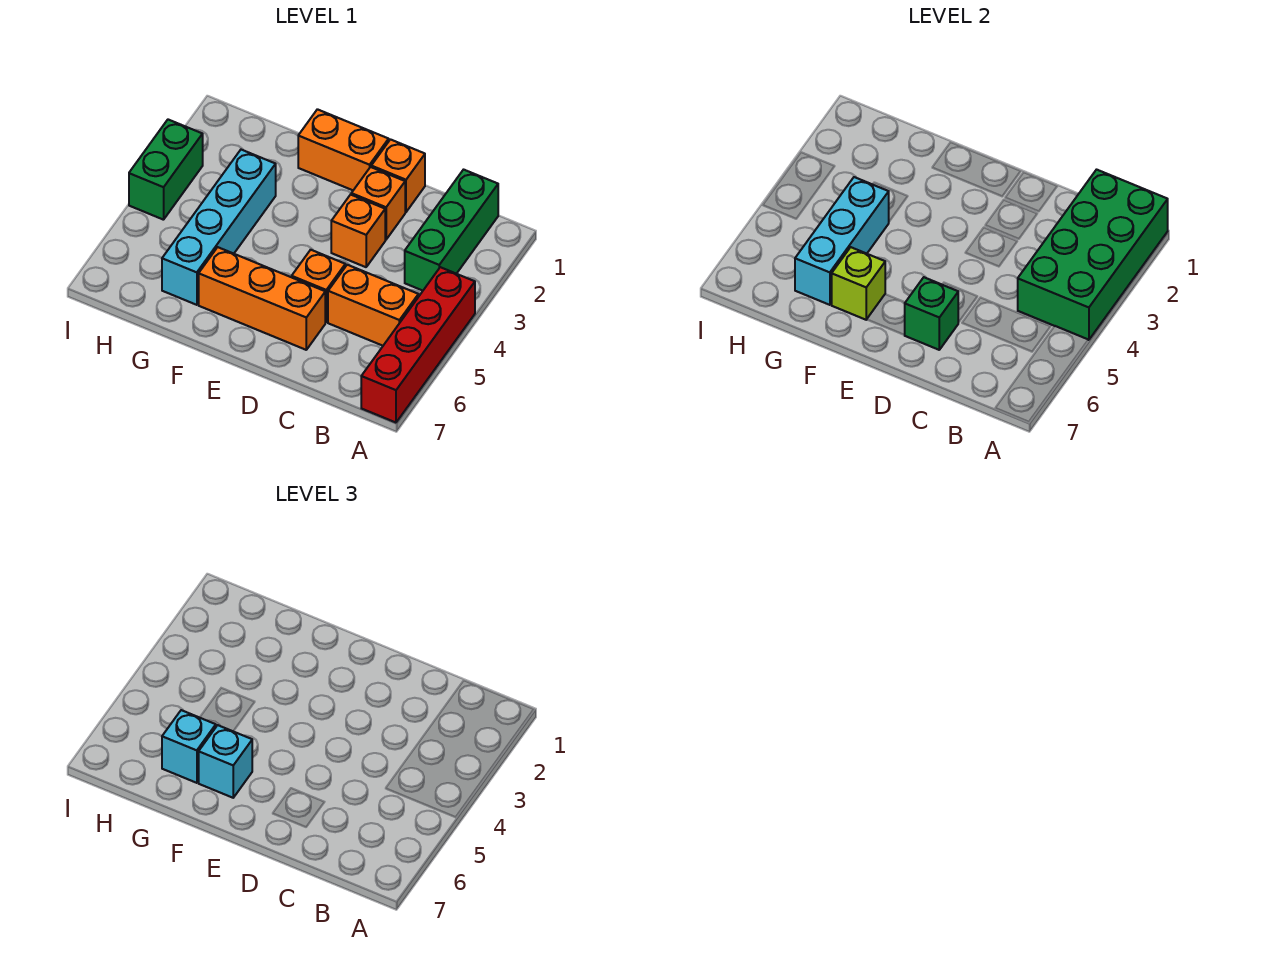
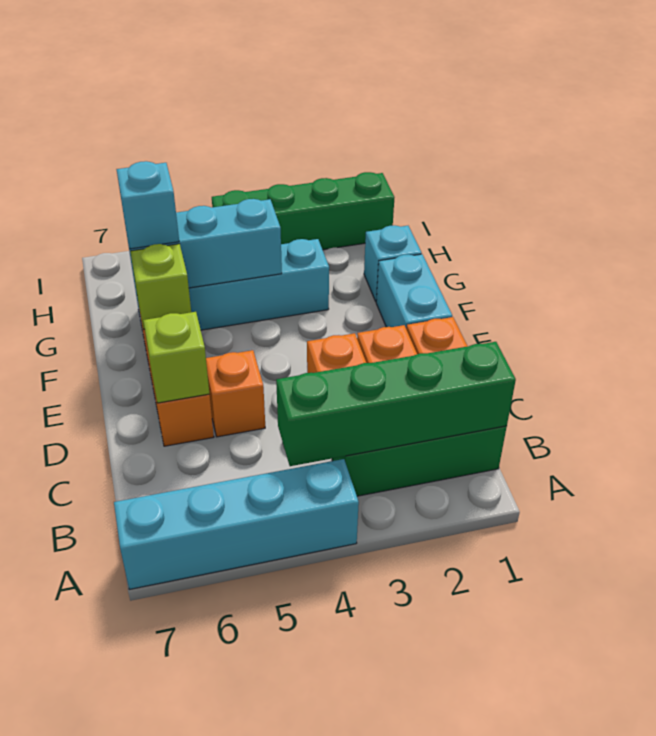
green brick A1:B4 level 2 -> green brick B1:B4 level 2
red brick A4:A7 level 1 -> cyan brick A4:A7 level 1
orange brick B5:C5 level 1 -> none
green brick D6 level 2 -> lime brick D6 level 2
orange brick E1:F1 level 1 -> cyan brick E1:F1 level 1
cyan brick F6 level 3 -> cyan brick G1 level 1
green brick I3:I4 level 1 -> green brick I1:I4 level 1

